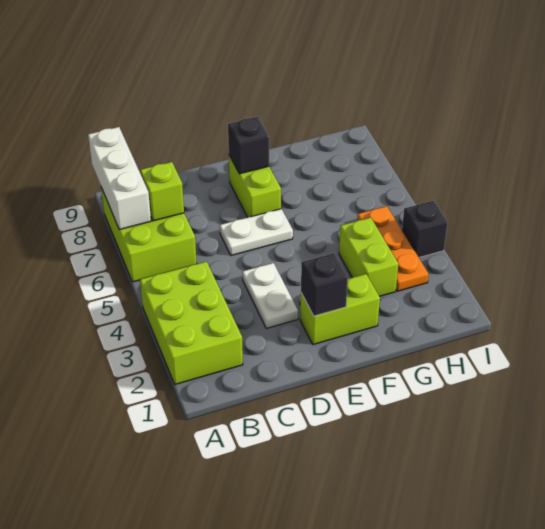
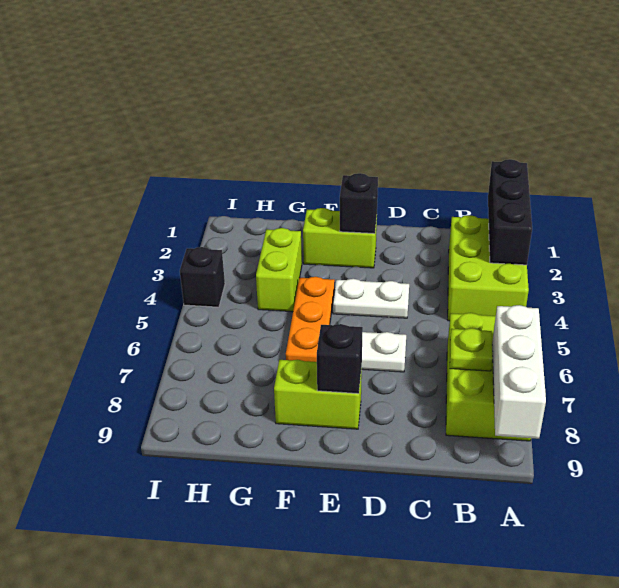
none -> black brick A1:A3 level 2
lime brick B7 level 2 -> lime plate B7 level 2
white plate D3:D4 level 1 -> white plate D4:E4 level 1
lime brick E7:E8 level 1 -> lime brick E8:F8 level 1
orange plate H3:H5 level 1 -> orange plate F4:F6 level 1

